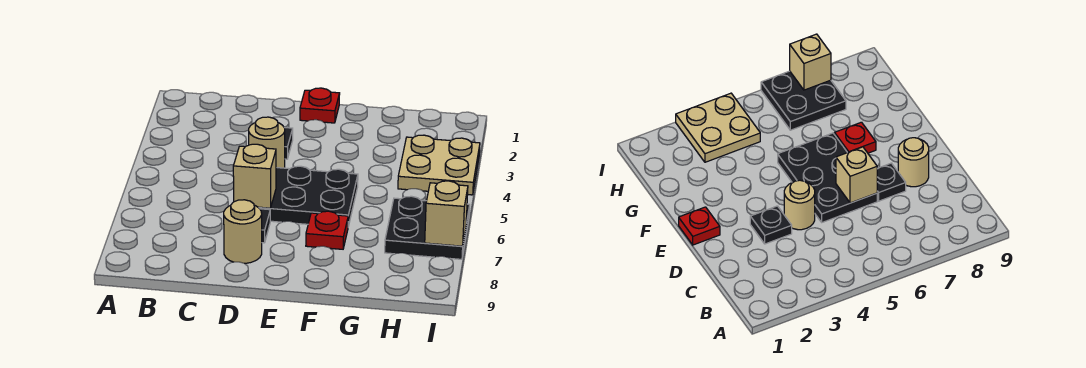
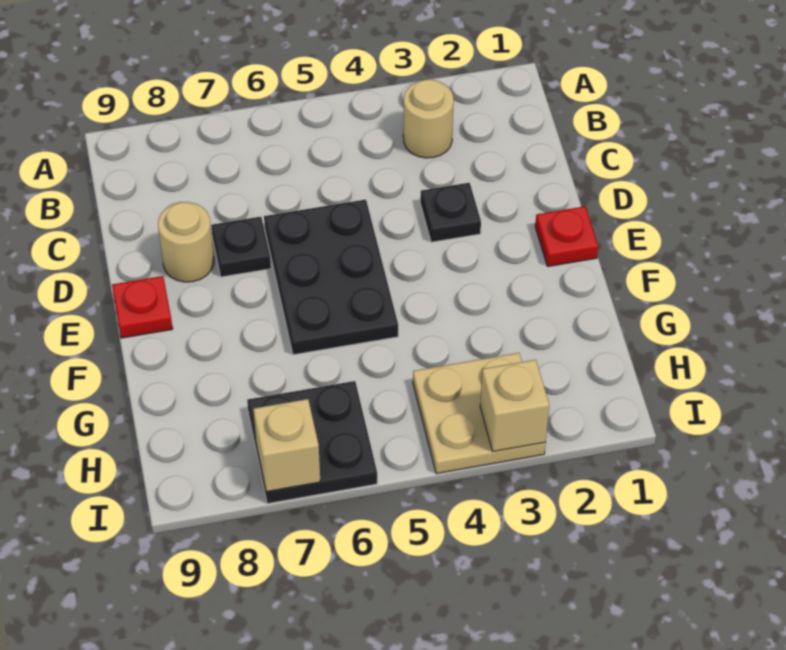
tan round brick D4 level 1 -> tan round brick B3 level 1
tan brick D6 level 2 -> tan brick I3 level 2
red plate F7 level 1 -> red plate E9 level 1

